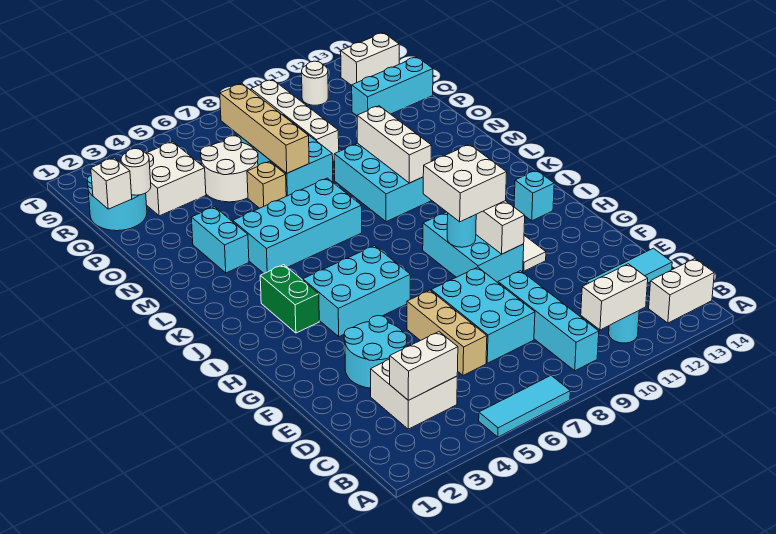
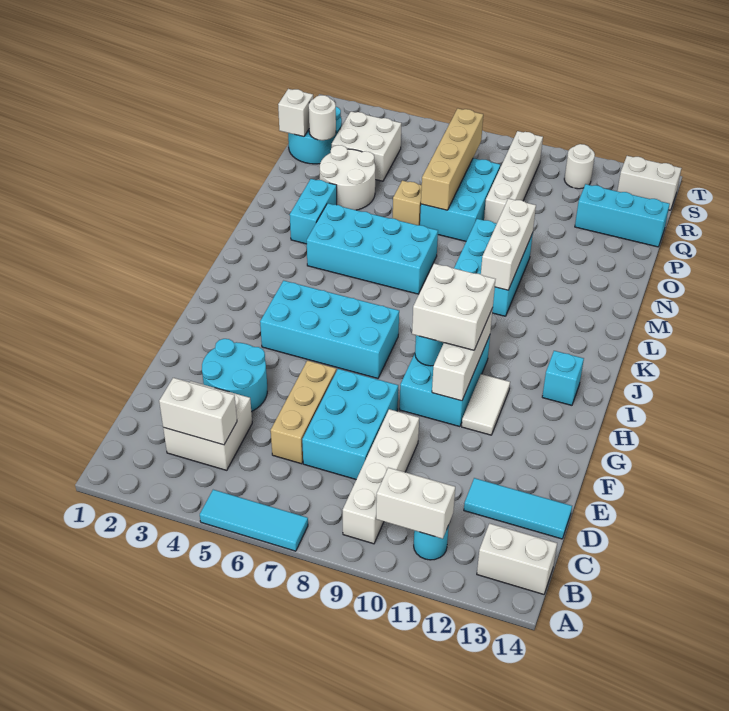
cyan brick B9:E9 level 1 -> white brick B9:E9 level 1
cyan brick H4:I6 level 1 -> cyan brick H4:I7 level 1
green brick I3:J3 level 1 -> none
white round brick P5:Q6 level 1 -> white round brick O3:P4 level 1

